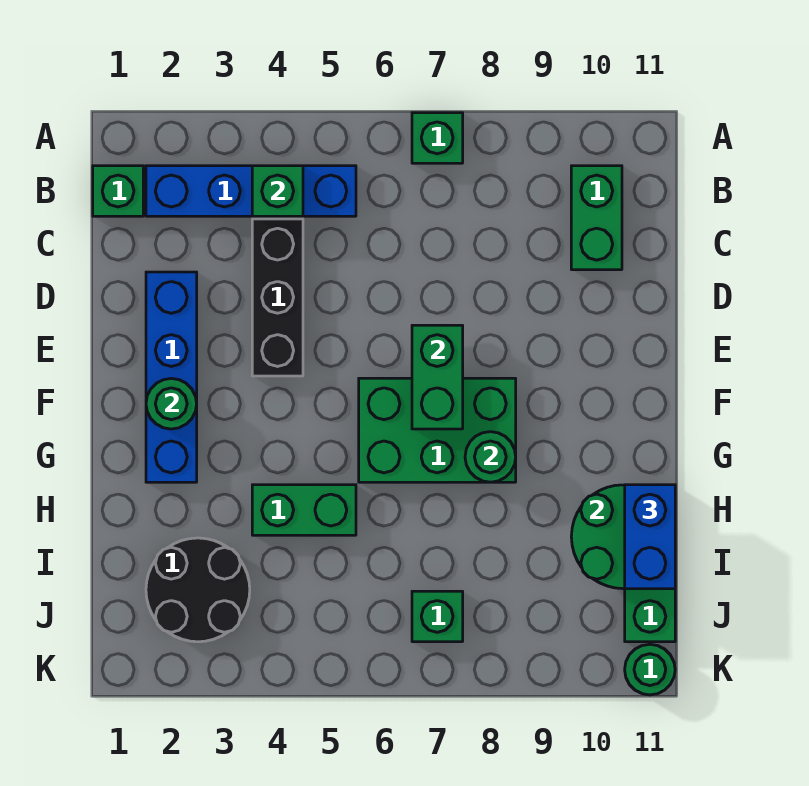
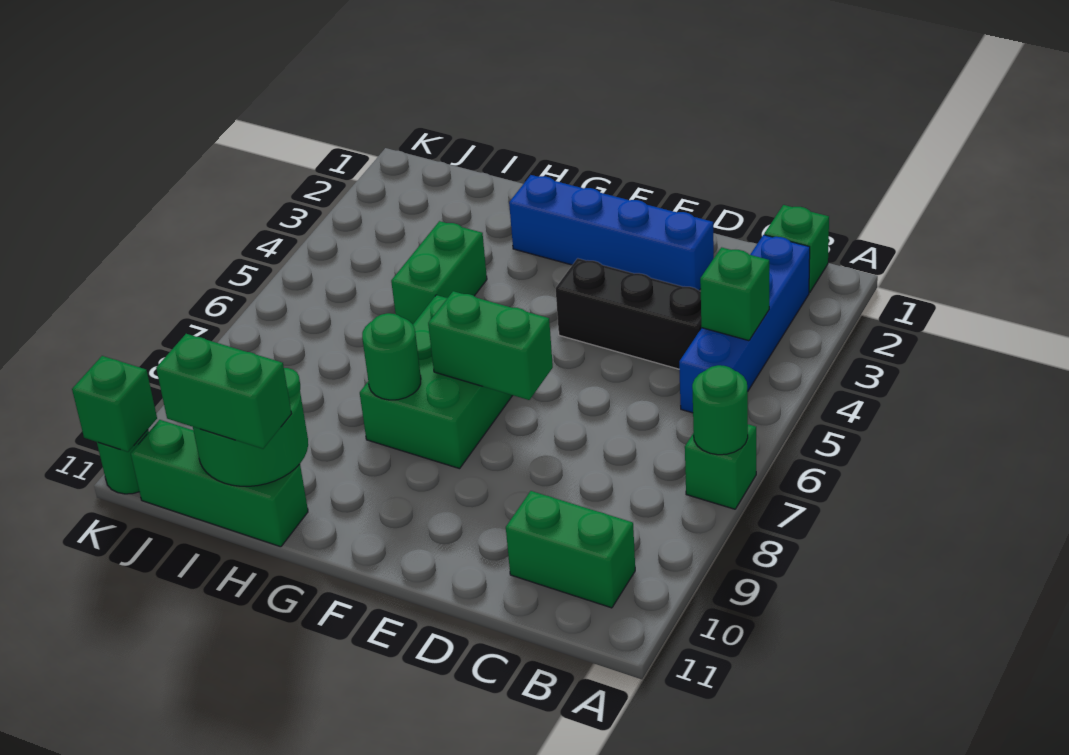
green round brick F2 level 2 -> green round brick A7 level 2
blue brick H11:I11 level 3 -> green brick H11:I11 level 3
black round brick I2:J3 level 1 -> none
green brick J7 level 1 -> green brick K11 level 2

